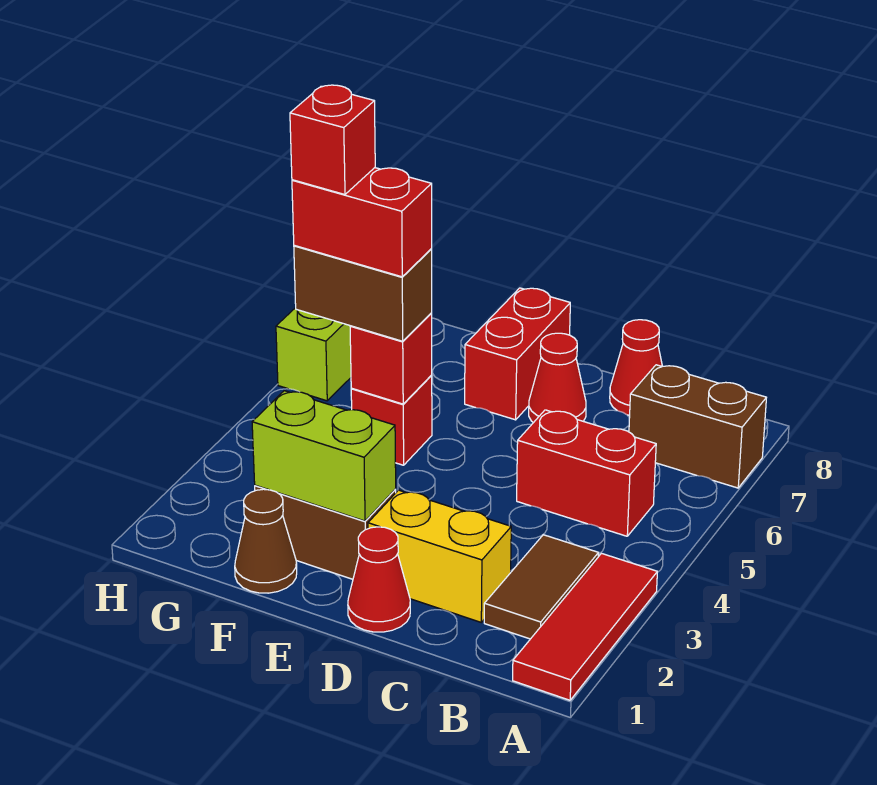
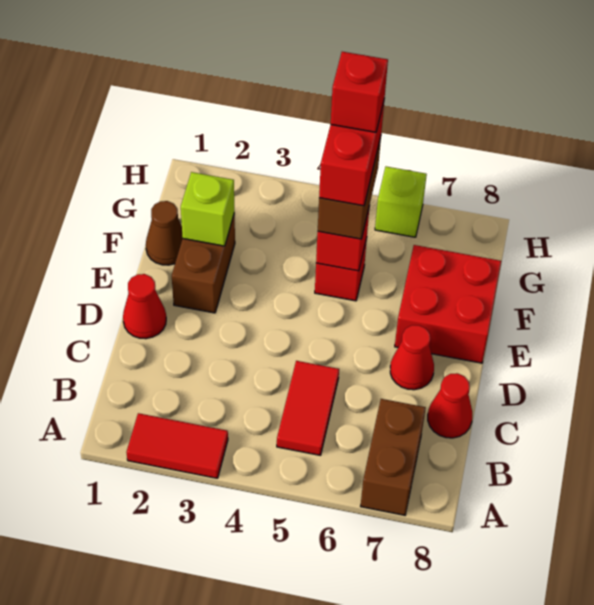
red tile A1:A3 level 1 -> red tile A2:A3 level 1
brown tile B2:B3 level 1 -> none
red brick B5:C5 level 1 -> red tile B5:C5 level 1
yellow brick C2:D2 level 1 -> none
lime brick E2:F2 level 2 -> lime brick F2 level 2
red brick E7:E8 level 1 -> red brick E7:F8 level 1

